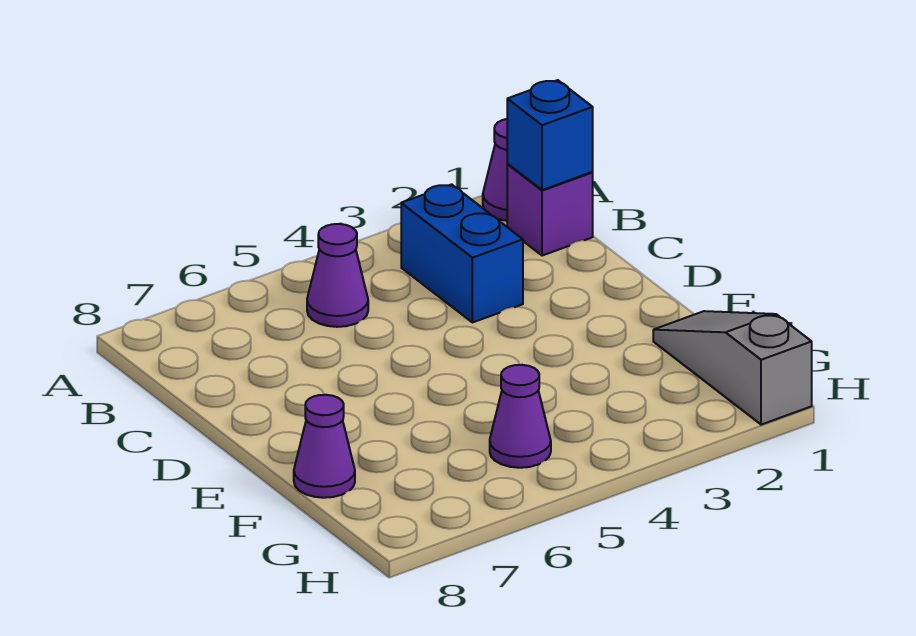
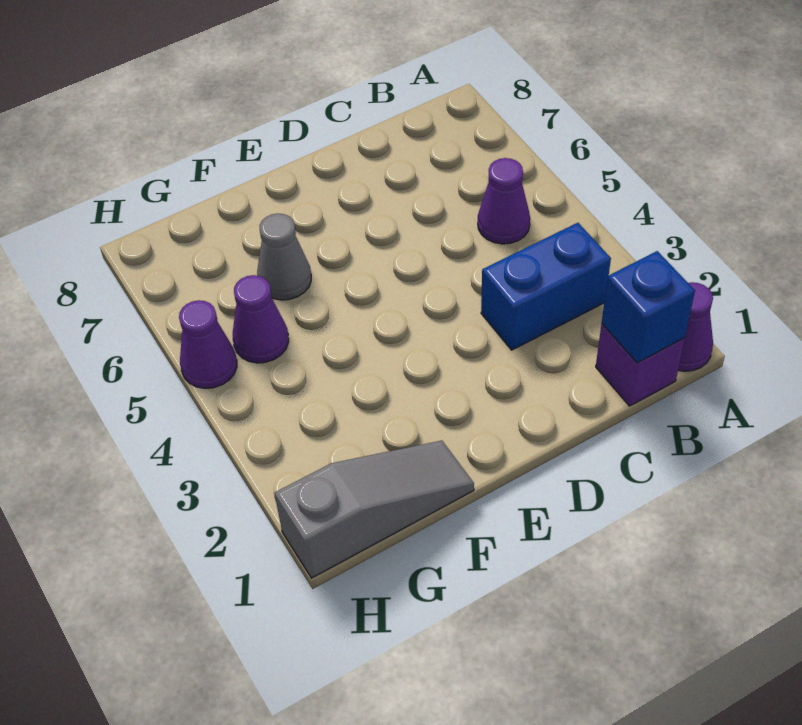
none -> grey cone F6 level 1
purple cone F8 level 1 -> purple cone H5 level 1

